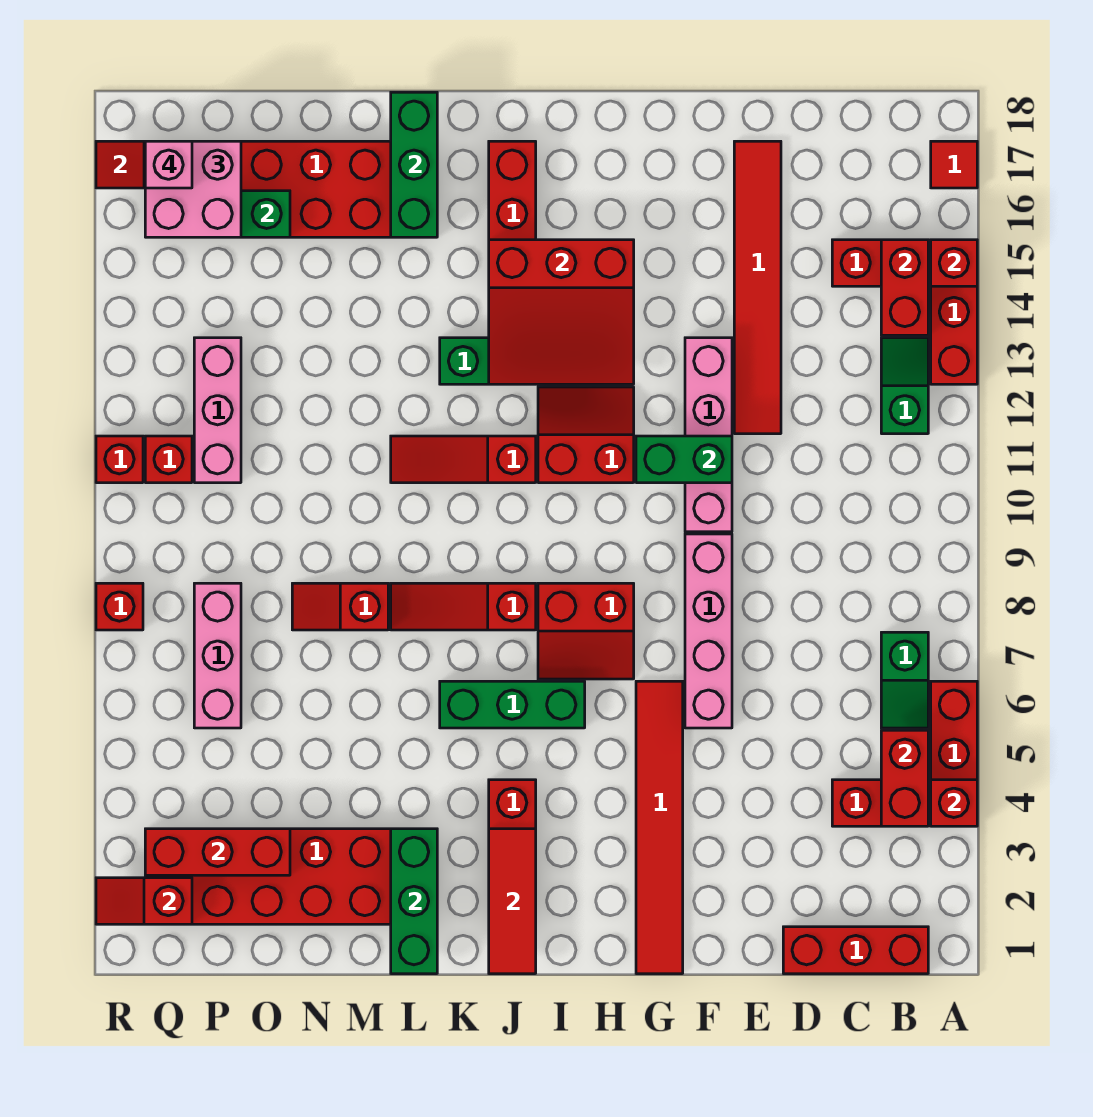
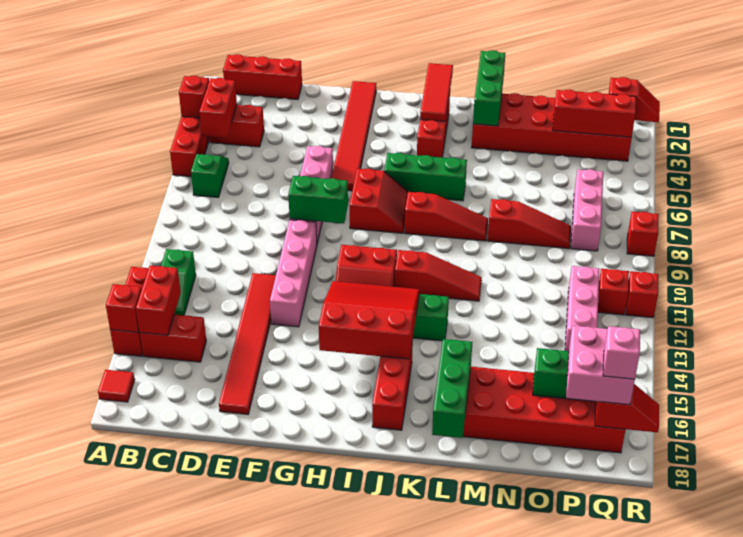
green brick F11:G11 level 2 -> green brick F9:G9 level 2
red slope H7:I8 level 1 top 8 -> red slope H7:I8 level 1 top H
red slope M8:N8 level 1 top M -> red slope M8:O8 level 1 top M

